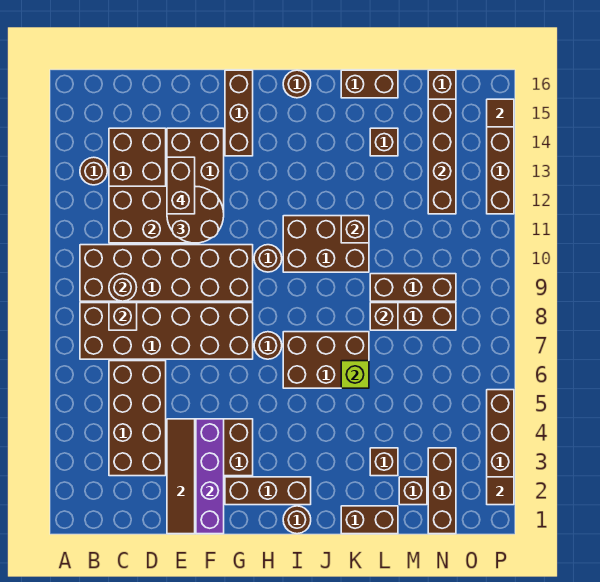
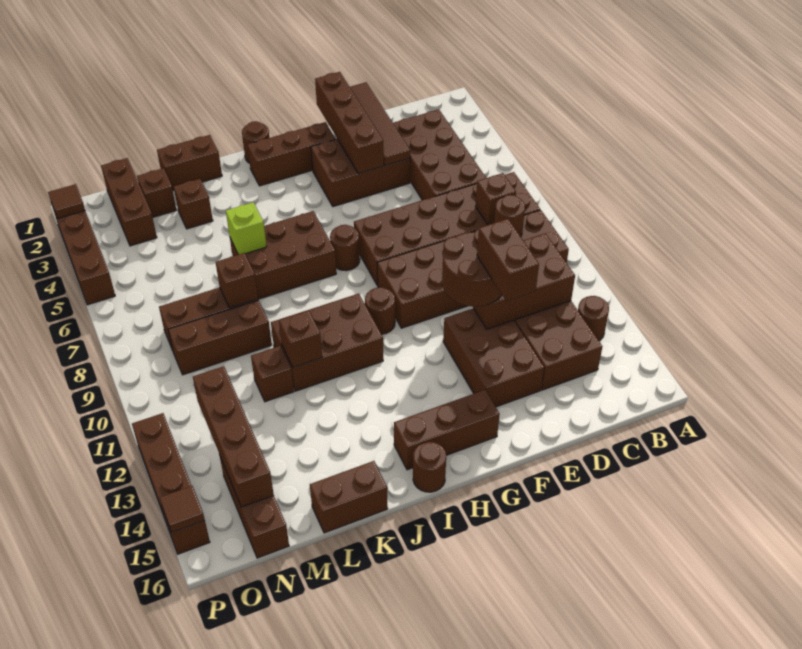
purple brick F1:F4 level 2 -> brown brick F1:F4 level 2
brown brick G14:G16 level 1 -> brown brick G15:I15 level 1
brown brick L14 level 1 -> brown brick L11 level 1

